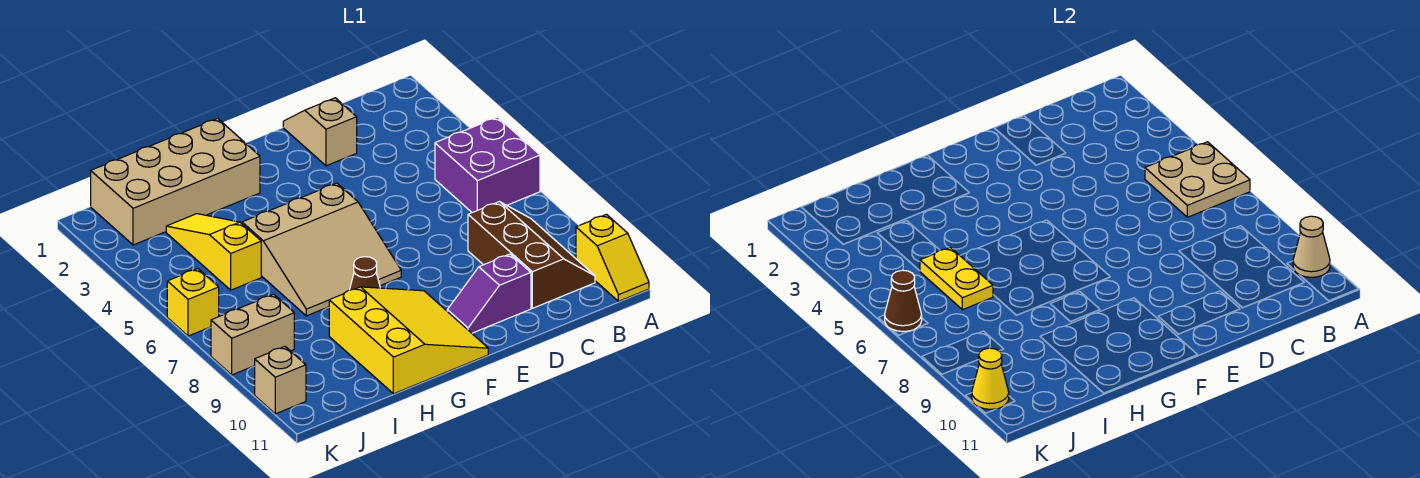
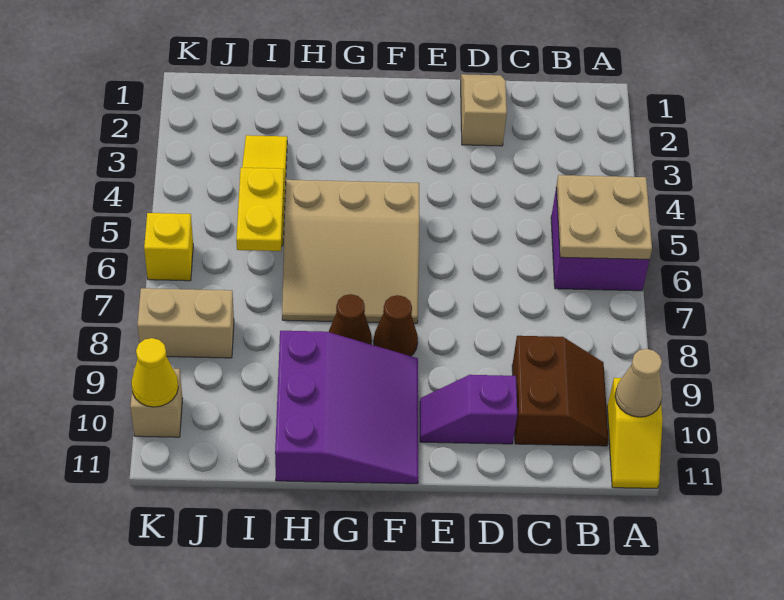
brown slope B8:C10 level 1 top C -> brown slope B9:C10 level 1 top C
yellow slope F9:H11 level 1 top H -> purple slope F9:H11 level 1 top H
tan brick G1:J2 level 1 -> none
brown cone K6 level 2 -> brown cone F8 level 1

